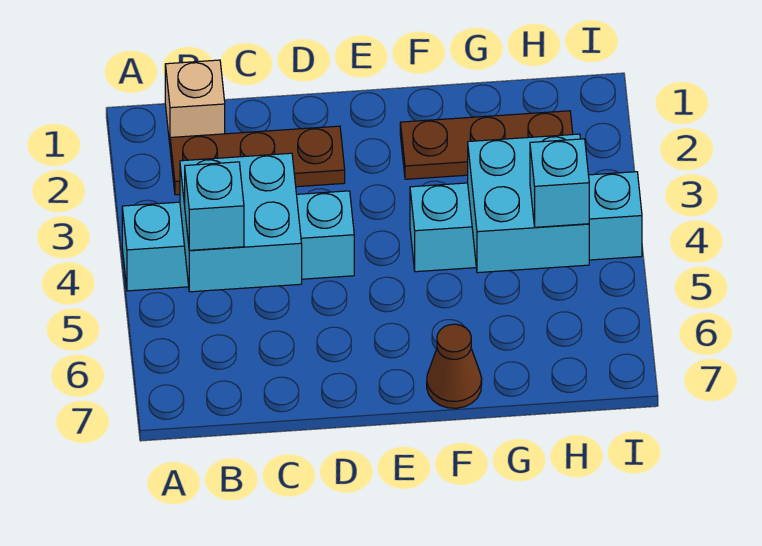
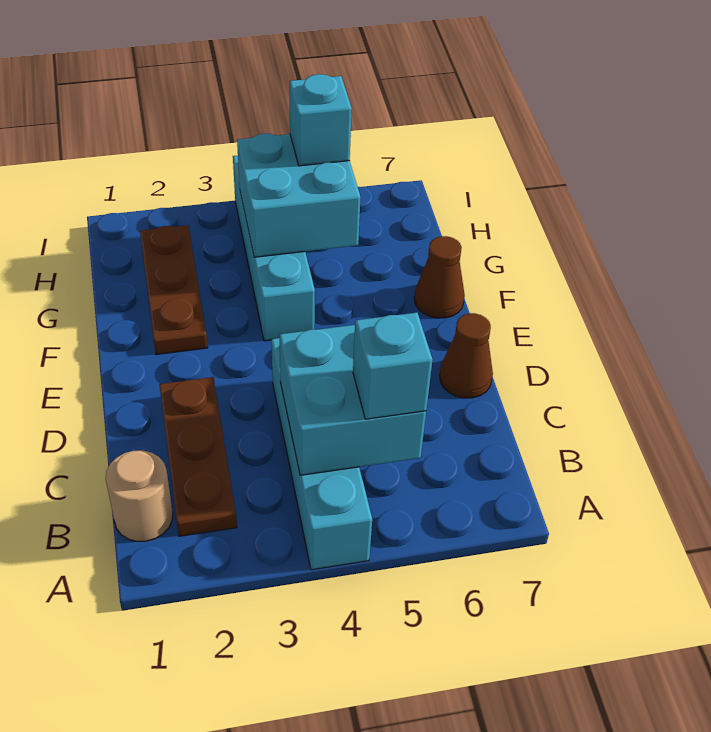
tan brick B1 level 1 -> tan round brick B1 level 1
none -> brown cone D7 level 1

